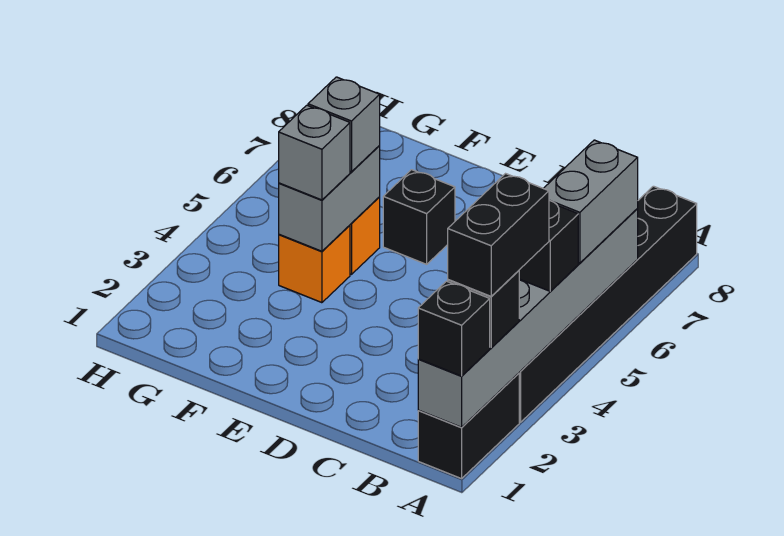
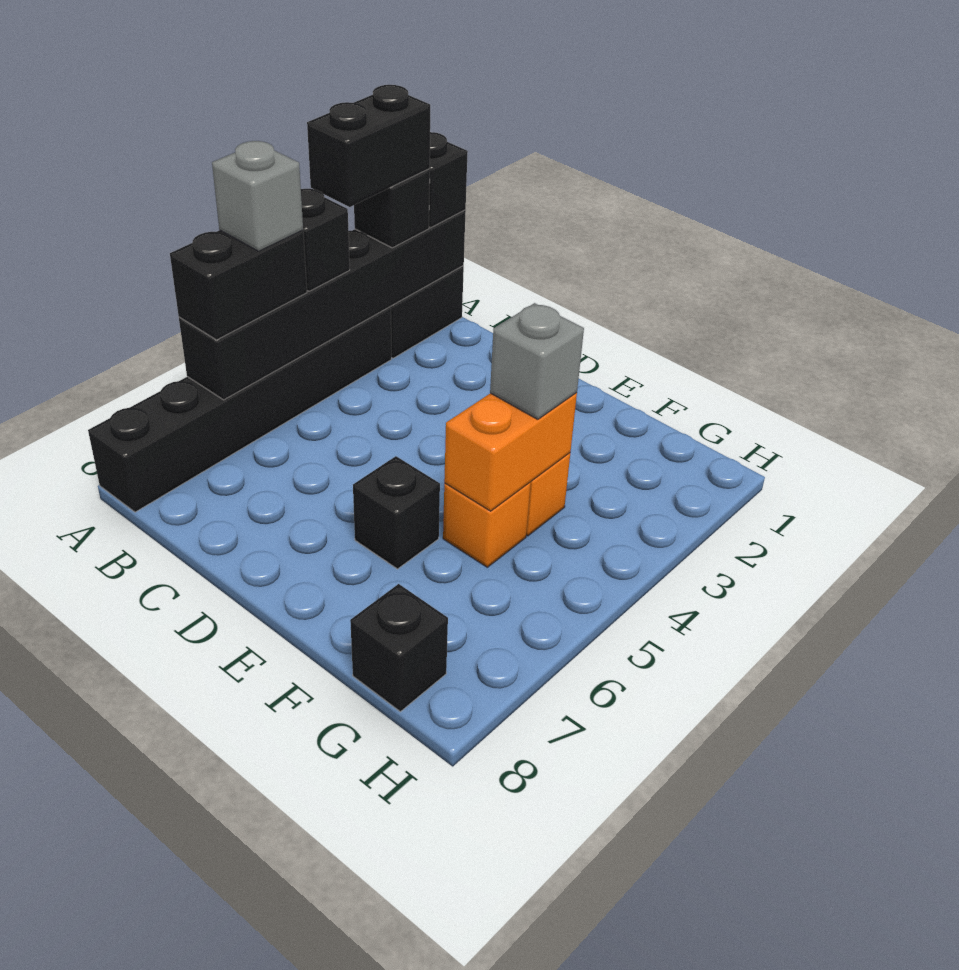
grey brick A1:A6 level 2 -> black brick A1:A6 level 2
grey brick A5:A6 level 3 -> black brick A5:A6 level 3
grey brick F4:F5 level 2 -> orange brick F4:F5 level 2
grey brick F5 level 3 -> grey brick A5 level 4
none -> black brick G8 level 1

